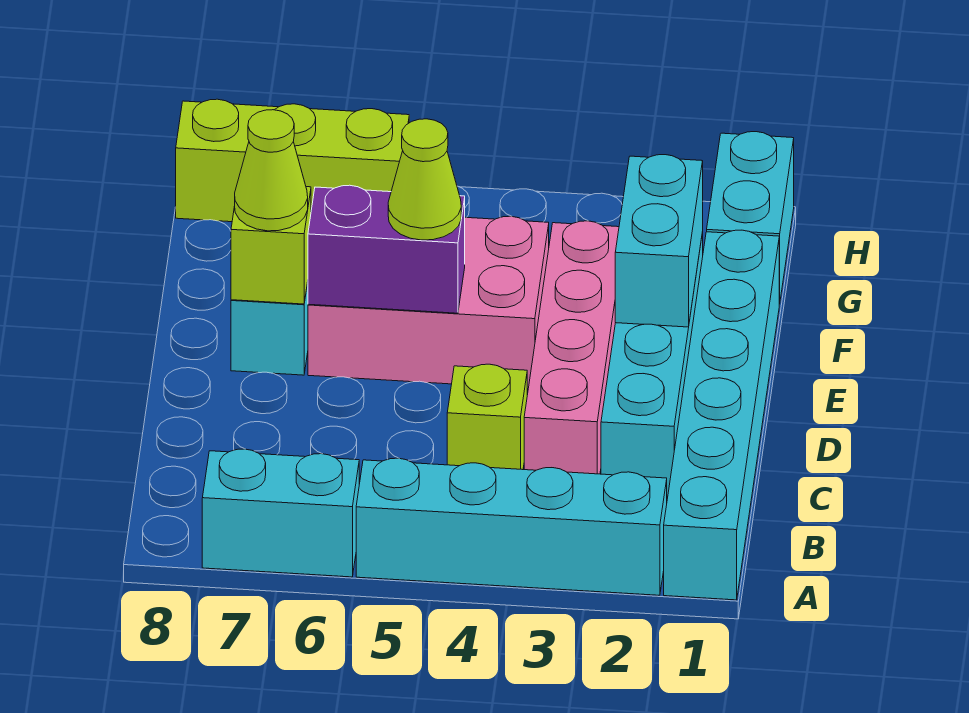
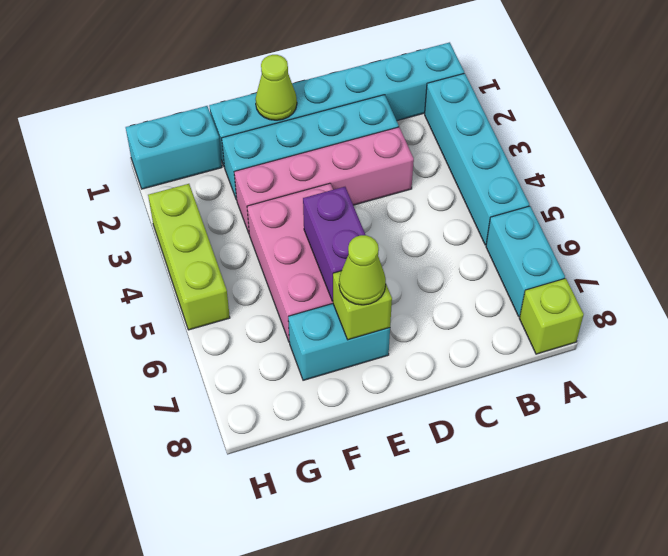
lime brick C4 level 1 -> lime brick A8 level 1
cyan brick E2:F2 level 2 -> none
lime cone E5 level 3 -> lime cone E1 level 2
lime brick H6:H8 level 1 -> lime brick H3:H5 level 1

